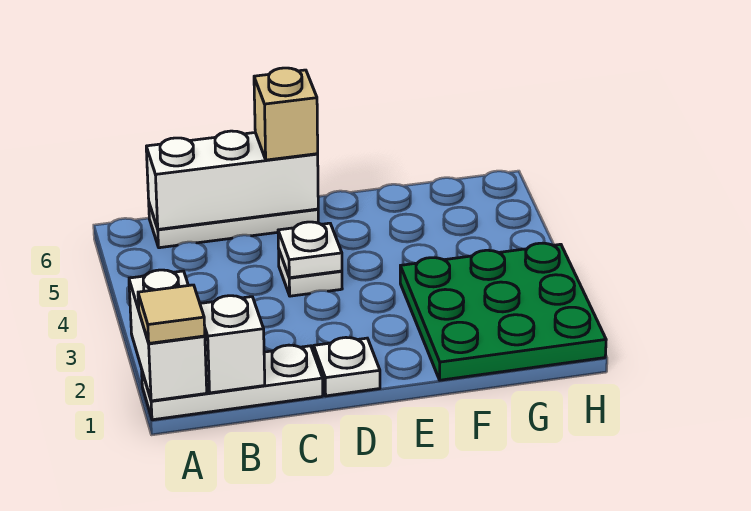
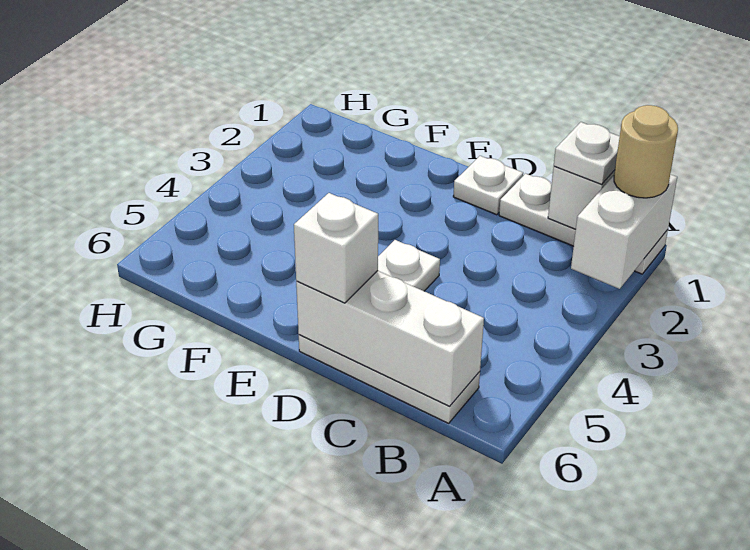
tan tile A1 level 3 -> tan round brick A1 level 3
white plate D4 level 2 -> white plate B1 level 3
tan brick D6 level 3 -> white brick D6 level 3
green plate F1:H3 level 1 -> none

